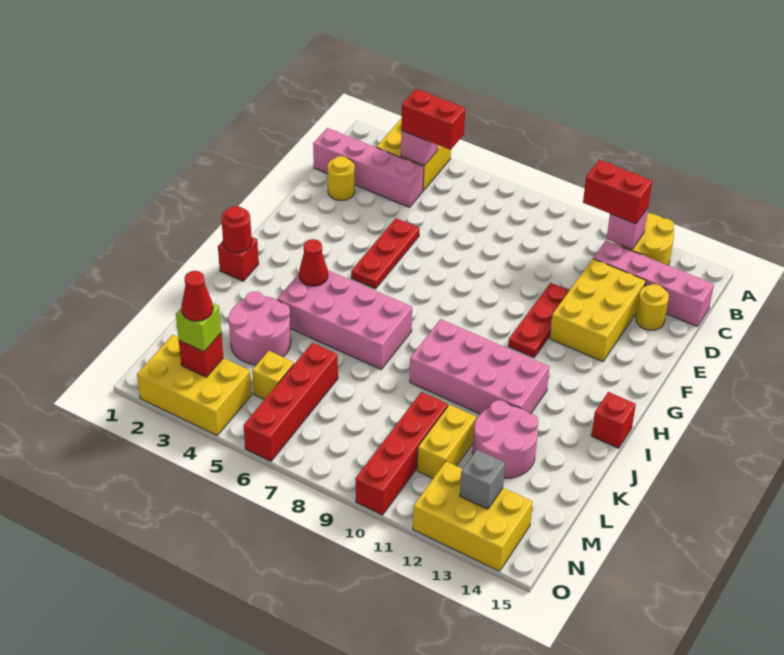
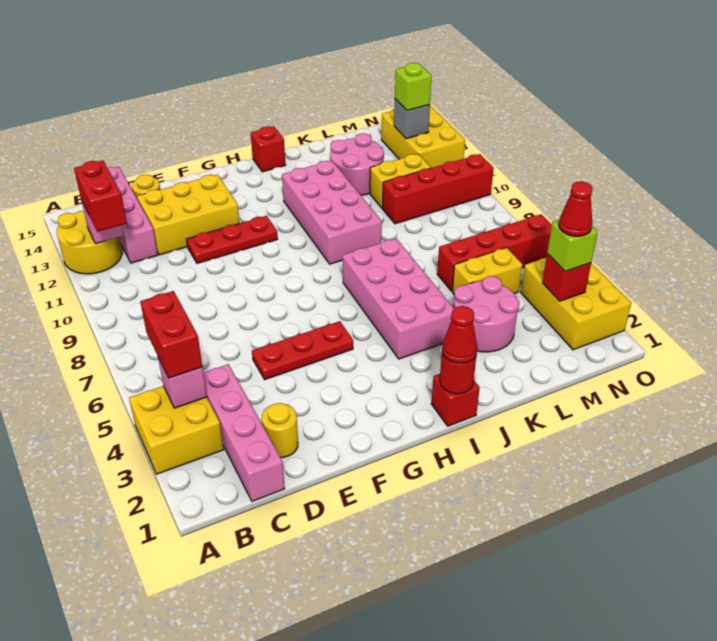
red cone I4 level 2 -> red cone I1 level 3
yellow brick M5 level 1 -> yellow brick L5:M5 level 1
none -> lime brick N13 level 3

